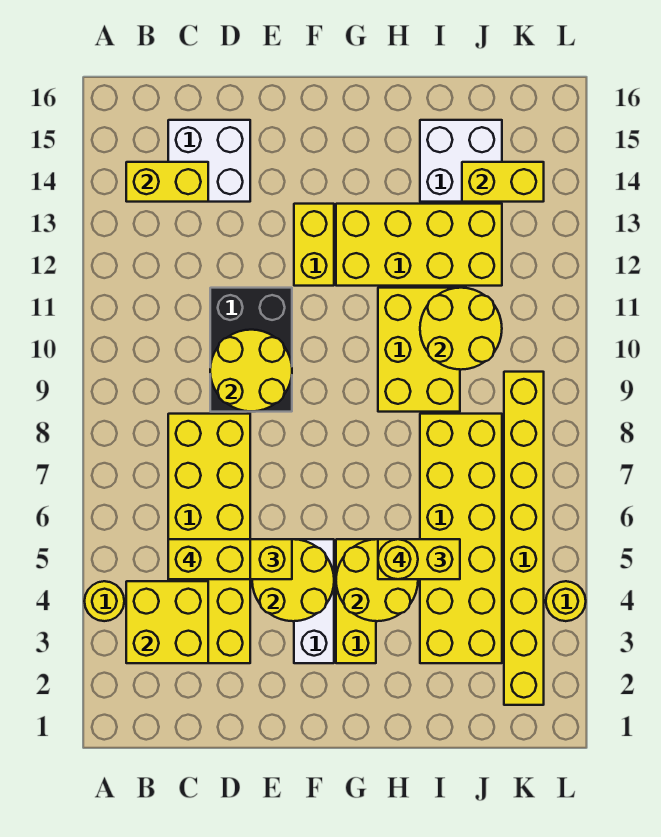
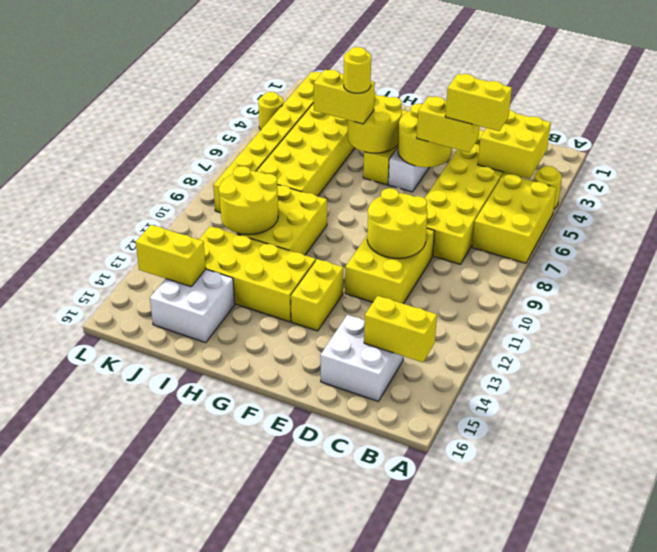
none -> yellow brick A5:B7 level 1
black brick D9:E11 level 1 -> yellow brick D9:E11 level 1

